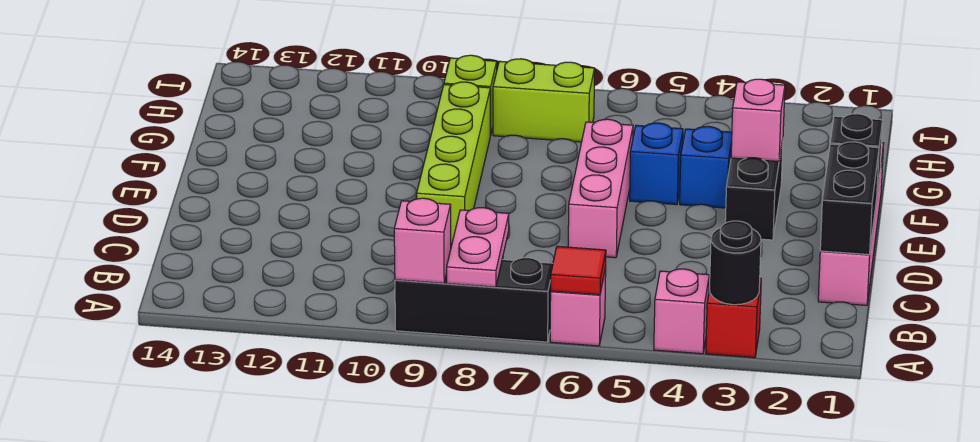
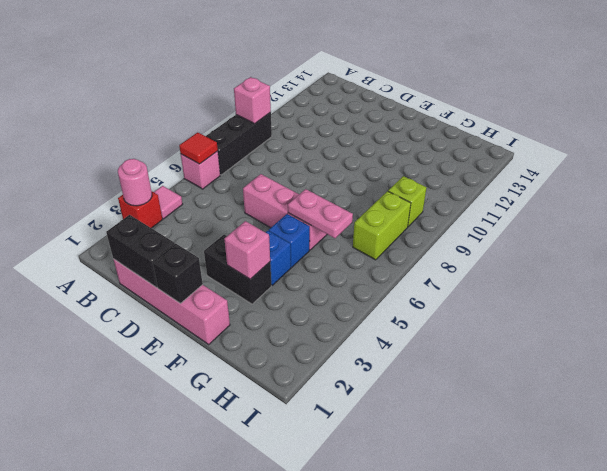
black round brick A3 level 2 -> pink round brick A3 level 2
pink brick A4 level 1 -> pink tile A4 level 1
pink plate A8:B8 level 2 -> pink plate F6:G6 level 2
lime brick D9:G9 level 1 -> none

